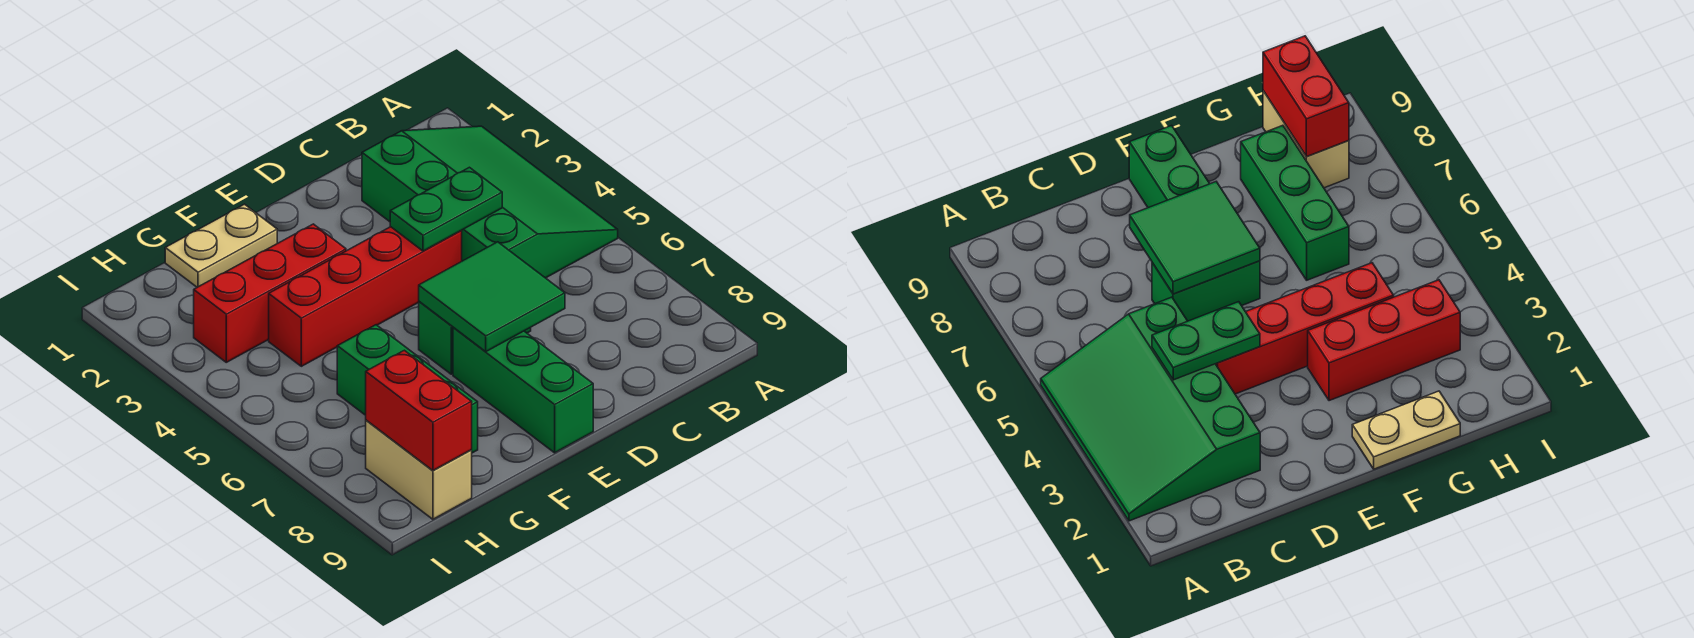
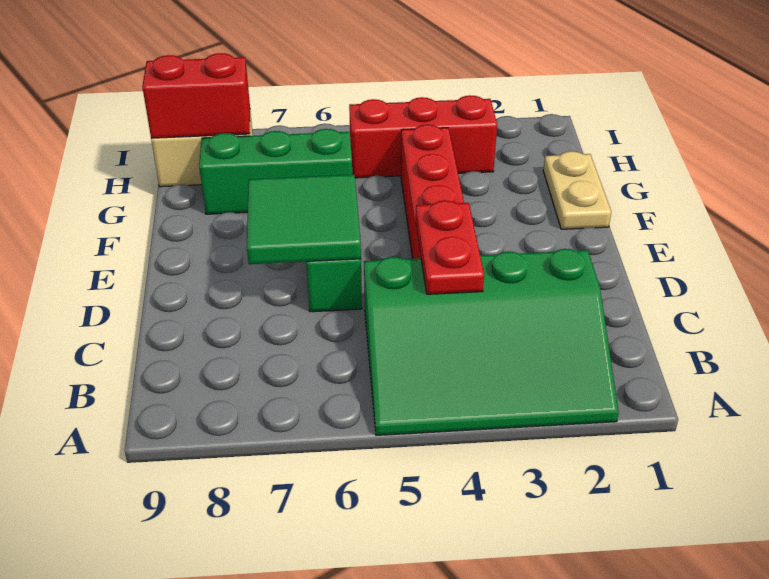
green plate C4:D4 level 2 -> red plate C4:D4 level 2
green brick E7:E9 level 1 -> none
red brick F3:H3 level 1 -> red brick H3:H5 level 1

